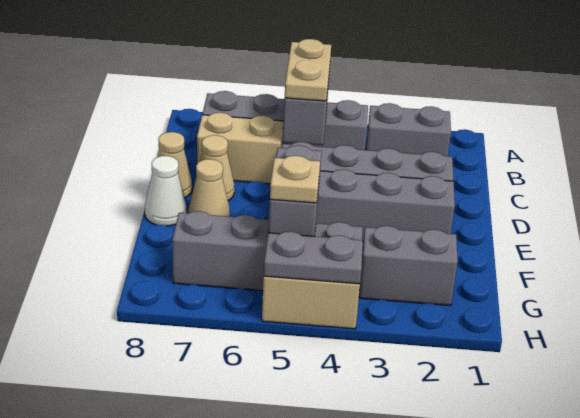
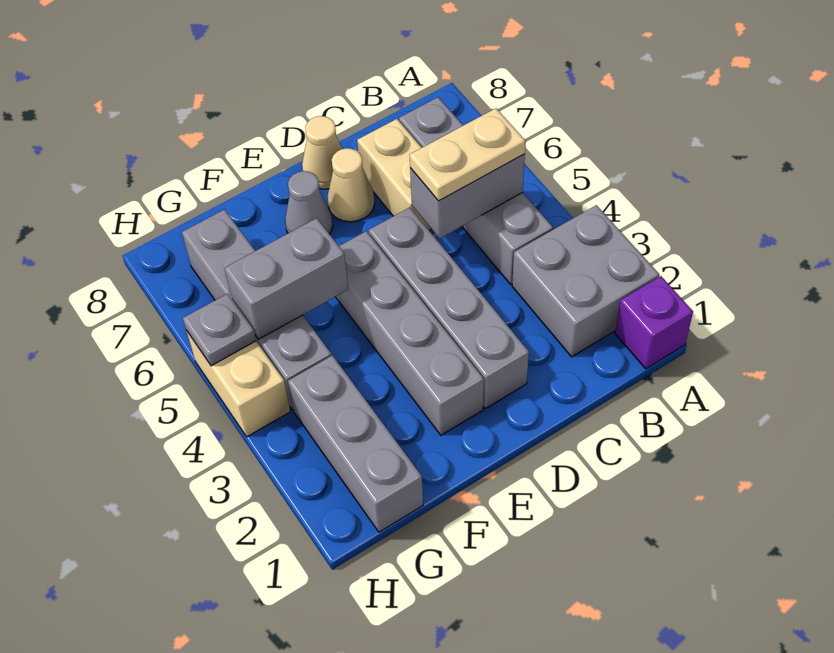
none -> purple brick A1 level 1
grey brick B2:B3 level 1 -> grey brick A2:B3 level 1
tan cone E7 level 1 -> grey cone E7 level 1
white cone E8 level 1 -> none
grey brick G2:G3 level 1 -> grey brick G1:G3 level 1
tan plate G5 level 3 -> none
grey plate H4:H5 level 2 -> grey plate H5 level 2

